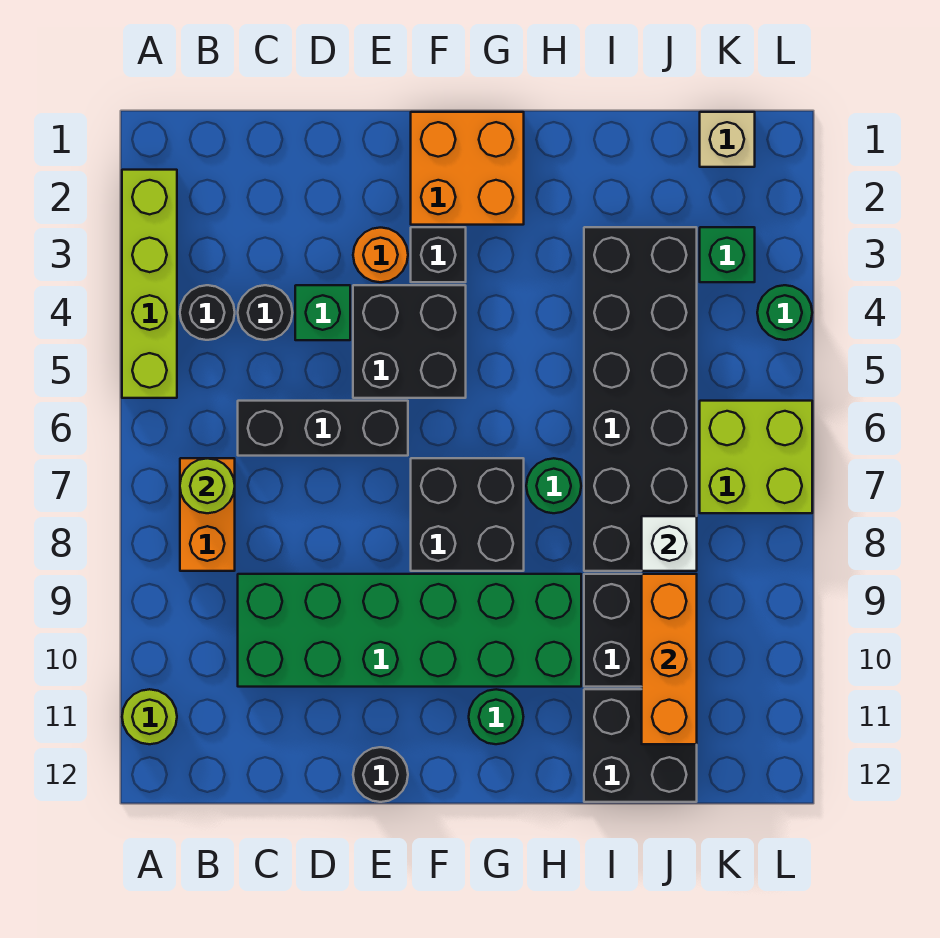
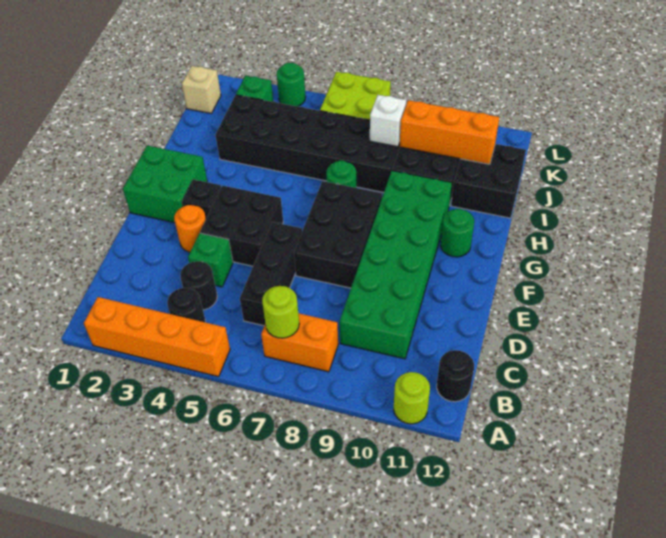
lime brick A2:A5 level 1 -> orange brick A2:A5 level 1
black round brick E12 level 1 -> black round brick B12 level 1
orange brick F1:G2 level 1 -> green brick F1:G2 level 1
black brick F7:G8 level 1 -> black brick E7:G8 level 1

